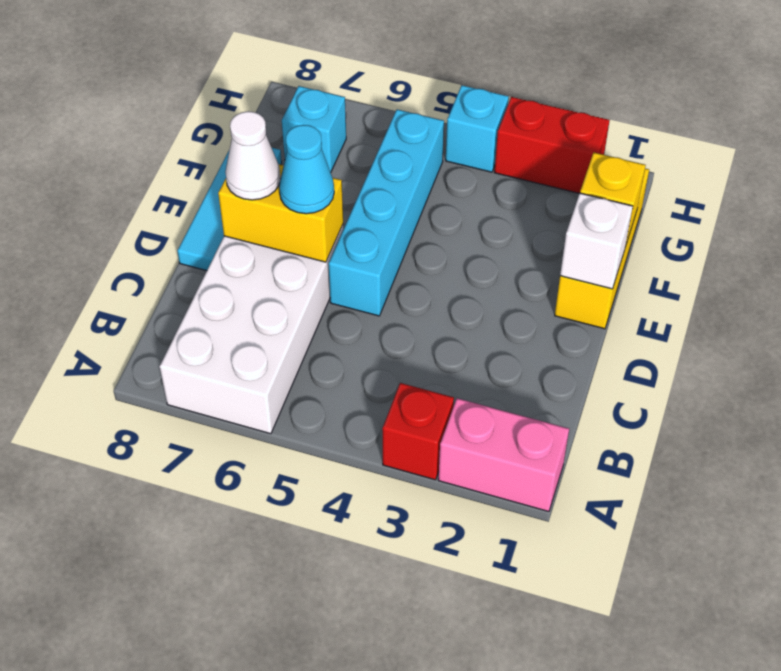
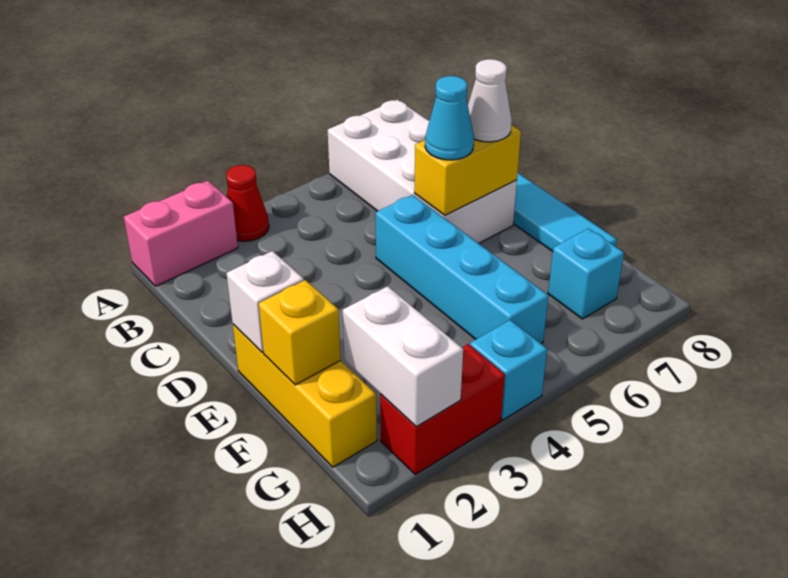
red brick A3 level 1 -> red cone A3 level 1
none -> white brick G2:H2 level 2

